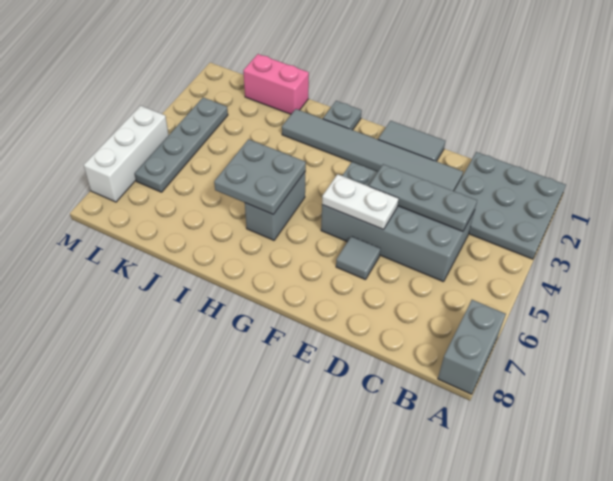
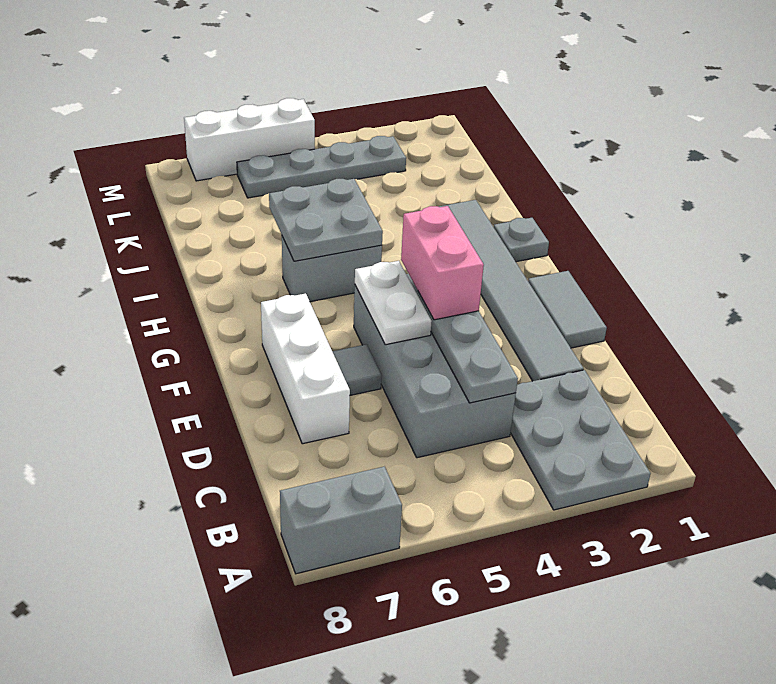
grey plate A1:C3 level 1 -> grey plate A2:C3 level 1
none -> white brick D7:F7 level 1
pink brick J1:K1 level 1 -> pink brick E4:F4 level 3

